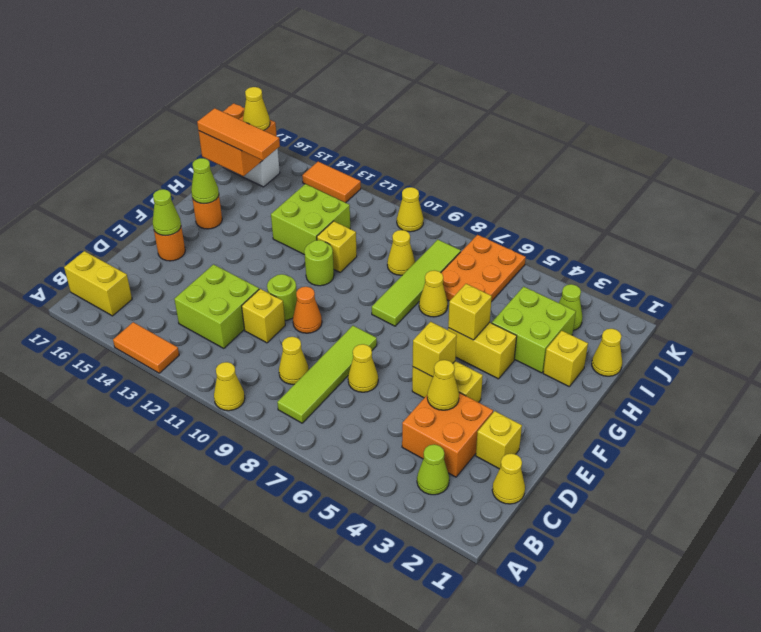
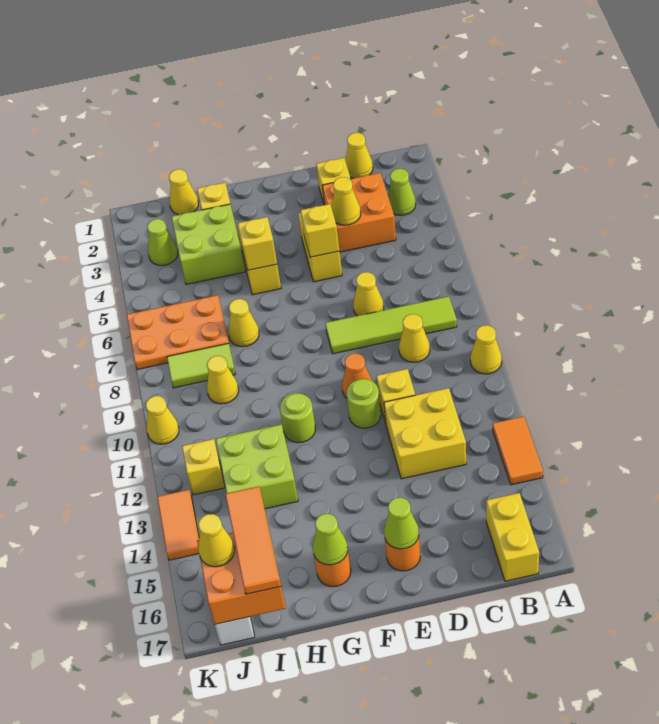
lime brick C12:D13 level 1 -> yellow brick C12:D13 level 1
lime tile G8:J8 level 1 -> lime tile I8:J8 level 1
yellow brick H11 level 1 -> yellow brick J12 level 1

